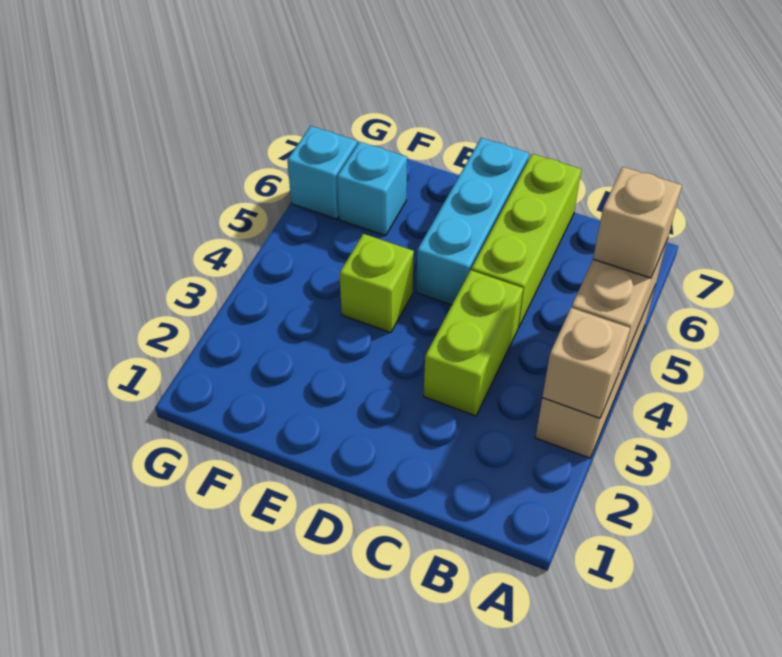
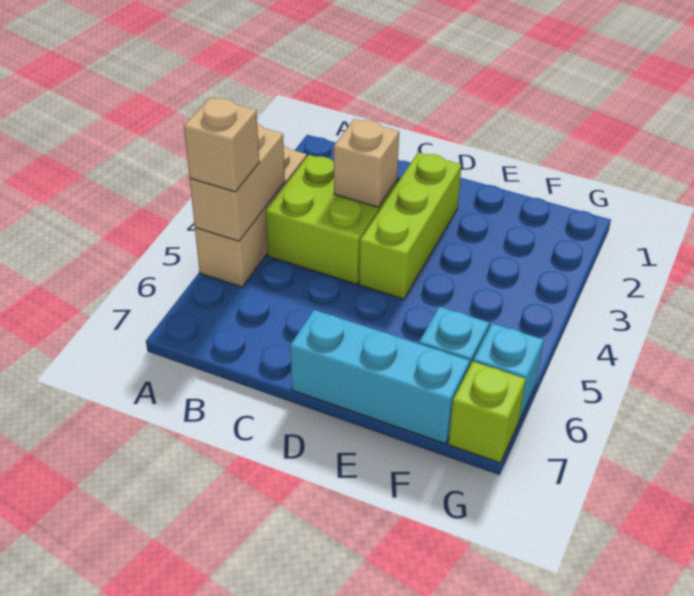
tan brick A3 level 2 -> tan brick C3 level 2
lime brick C3:C4 level 1 -> lime brick B3:C4 level 1
lime brick C5:C7 level 1 -> lime brick D2:D4 level 1
cyan brick D5:D7 level 1 -> cyan brick D7:F7 level 1
lime brick E4 level 1 -> lime brick G7 level 1

